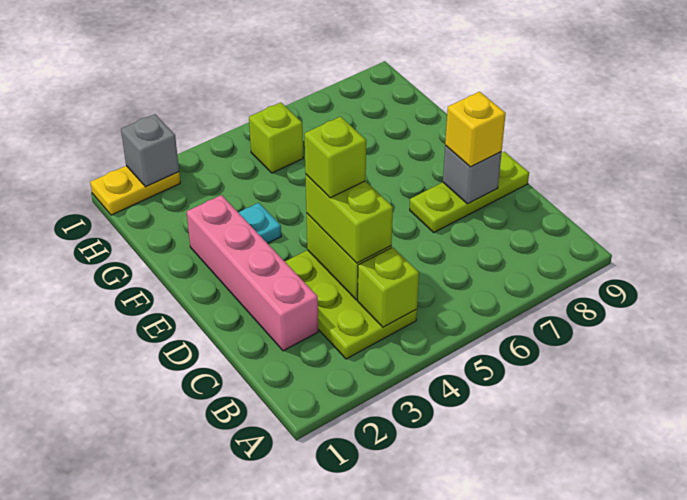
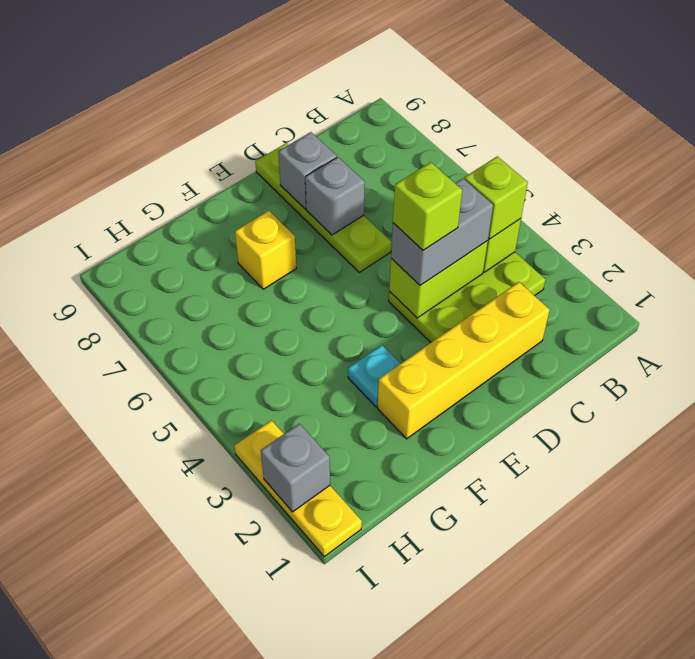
pink brick C2:F2 level 1 -> yellow brick C2:F2 level 1
lime brick C4:D4 level 3 -> grey brick C4:D4 level 3
lime plate D7:D9 level 1 -> lime plate D6:D9 level 1
none -> grey brick D7 level 2
yellow brick D8 level 3 -> yellow brick F7 level 1
lime brick H5 level 1 -> lime brick B4 level 3
yellow plate I1:I2 level 1 -> yellow plate I1:I3 level 1

